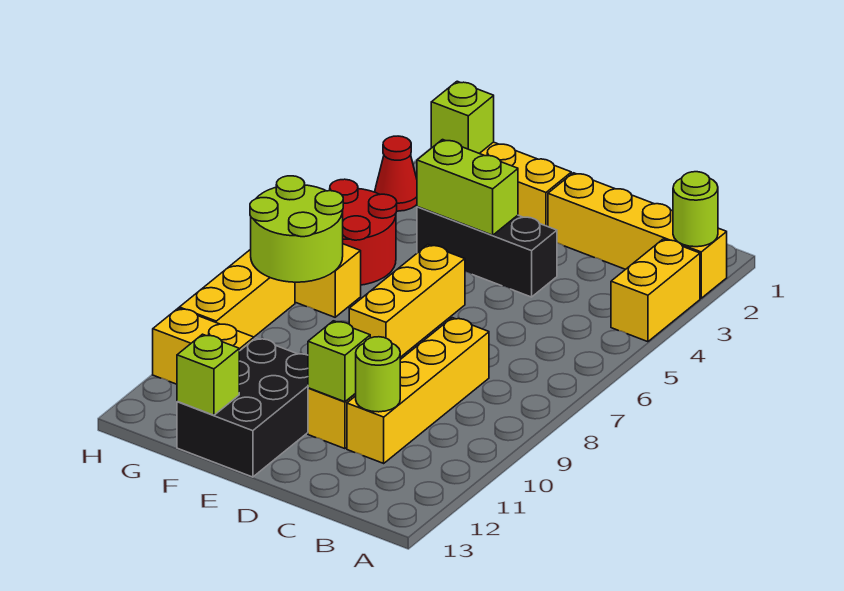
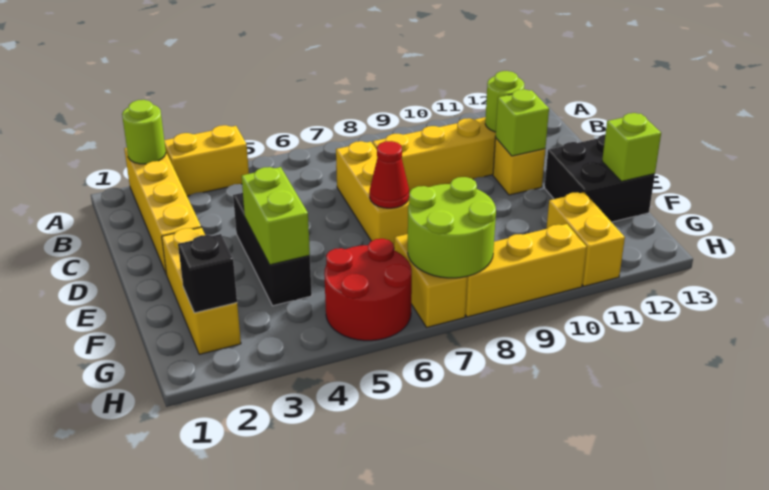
yellow brick E6:E8 level 1 -> yellow brick C7:E7 level 1
black brick E11:F13 level 1 -> black brick E12:F13 level 1
lime brick G2 level 2 -> black brick G2 level 2
red cone H3 level 1 -> red cone E7 level 2

